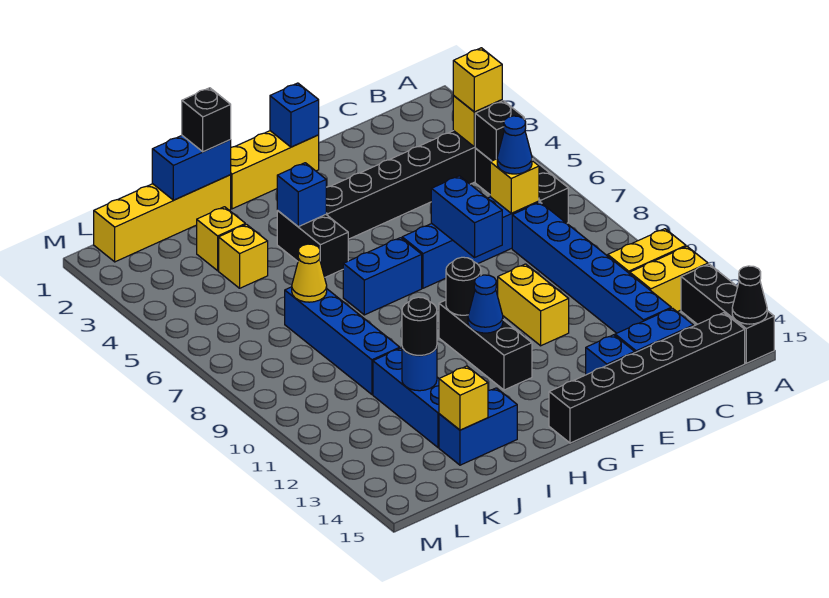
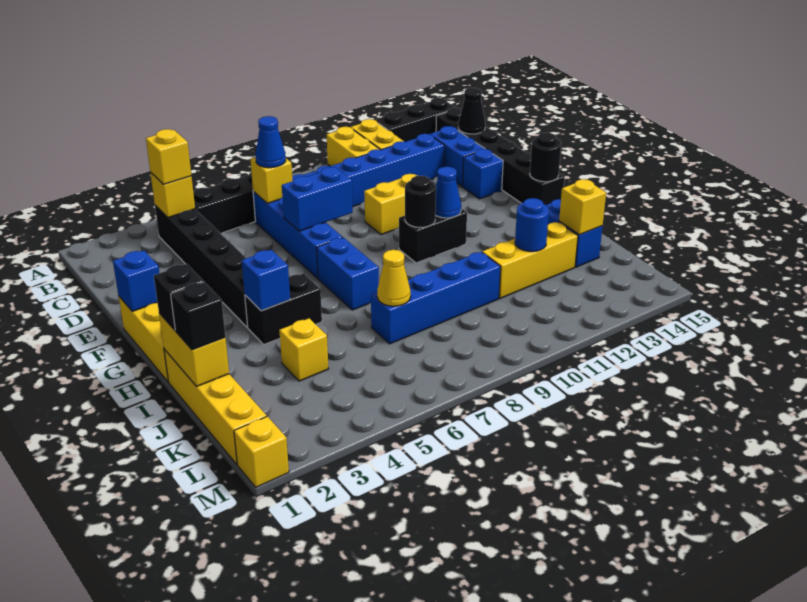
black cone A15 level 2 -> black cone C15 level 2
black brick B5 level 2 -> black brick J1 level 3
black brick G10:G12 level 1 -> black brick G10:G11 level 1
blue brick I1:J1 level 2 -> yellow brick I1:J1 level 2
yellow brick J3 level 1 -> yellow brick M1 level 1
blue brick J11:J13 level 1 -> yellow brick J11:J13 level 1
black round brick J12 level 3 -> black round brick G15 level 2

